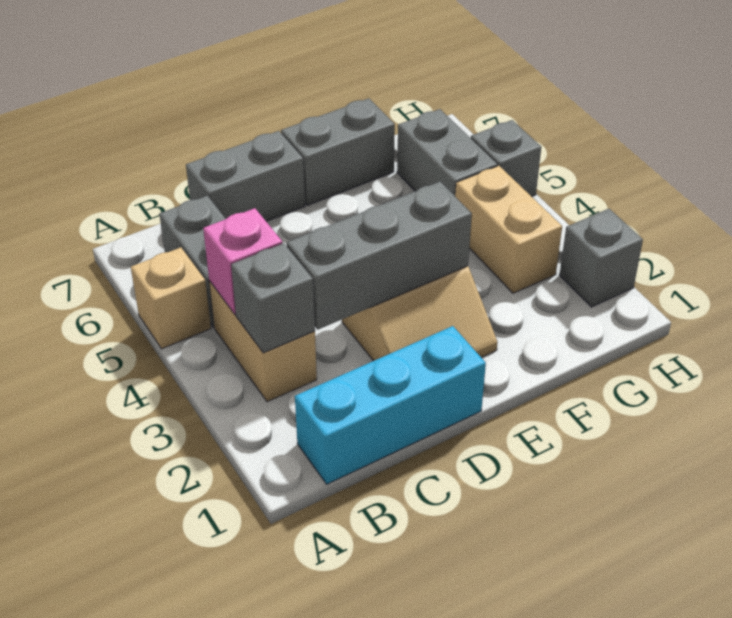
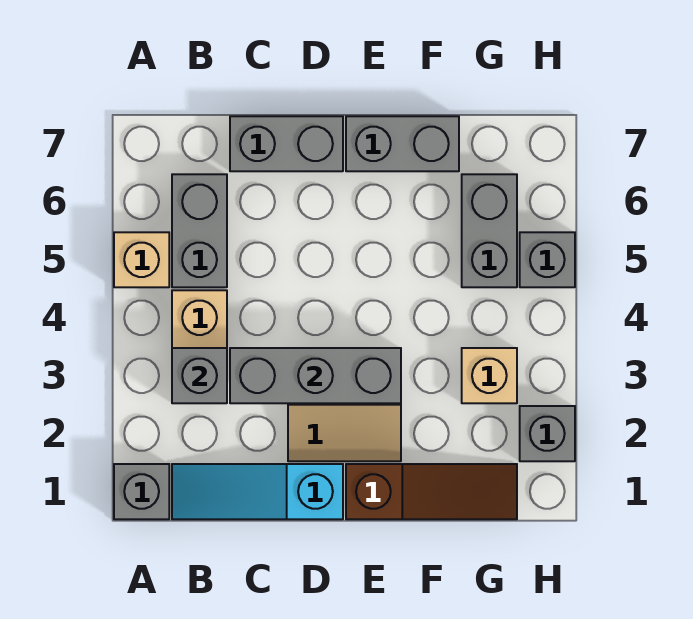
none -> grey brick A1 level 1
cyan brick B1:D1 level 1 -> cyan slope B1:D1 level 1 top D
pink brick B4 level 2 -> none
none -> brown slope E1:G1 level 1 top E
tan brick G3:G4 level 1 -> tan brick G3 level 1

